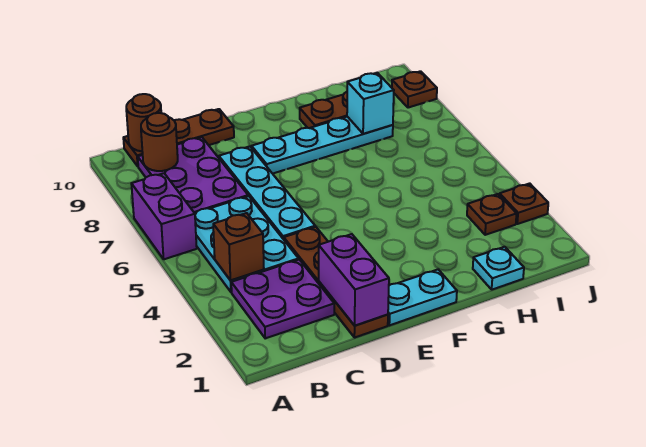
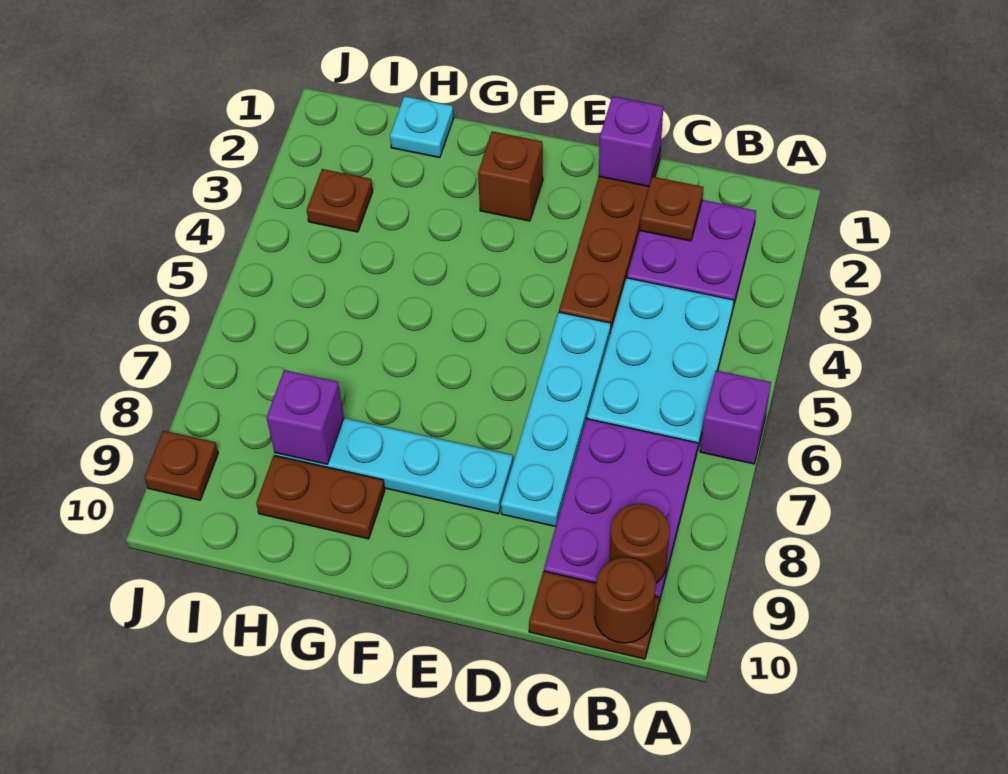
purple brick A6:A7 level 1 -> purple brick A6 level 1
brown brick B4 level 2 -> brown brick F2 level 1
brown plate B10:D10 level 1 -> brown plate B10:C10 level 1
purple brick D1:D2 level 2 -> purple brick D1 level 2
cyan plate E1:F1 level 1 -> none
cyan brick H8 level 2 -> purple brick H8 level 2
brown plate J3 level 1 -> brown plate C2 level 2

